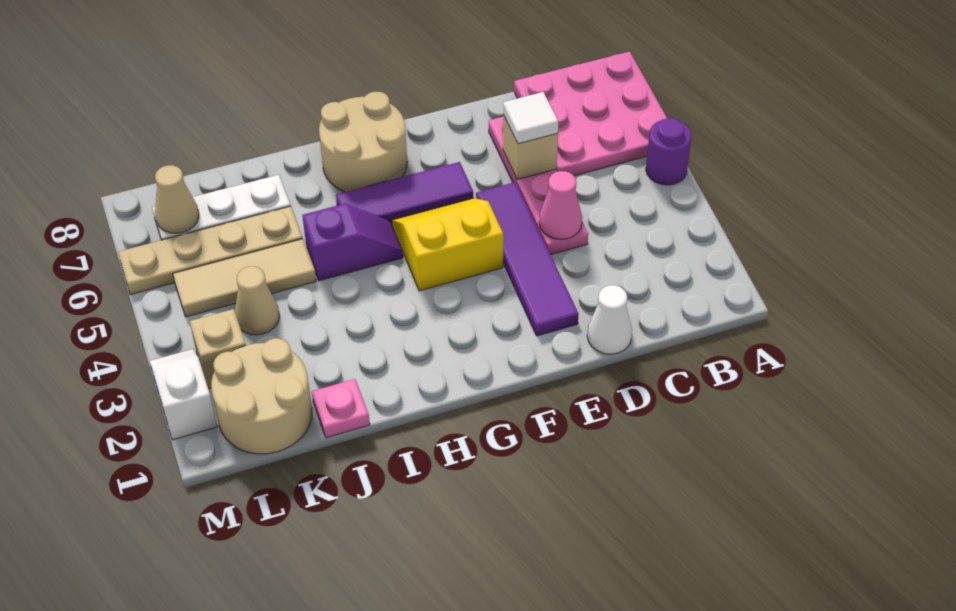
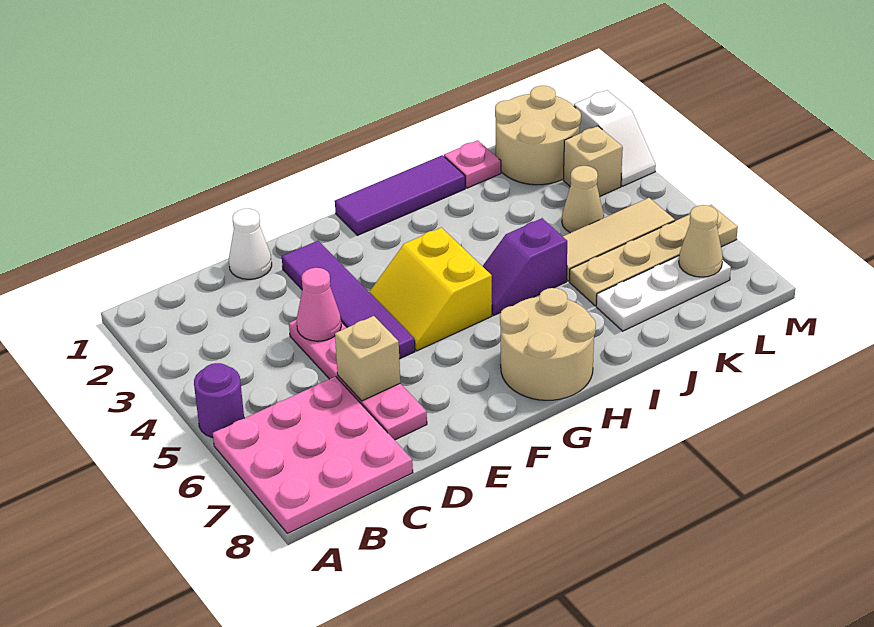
white tile D6 level 3 -> none
yellow slope F4:G5 level 1 top 4 -> yellow slope F4:G5 level 1 top G
purple tile F6:H6 level 1 -> purple tile G1:I1 level 1

